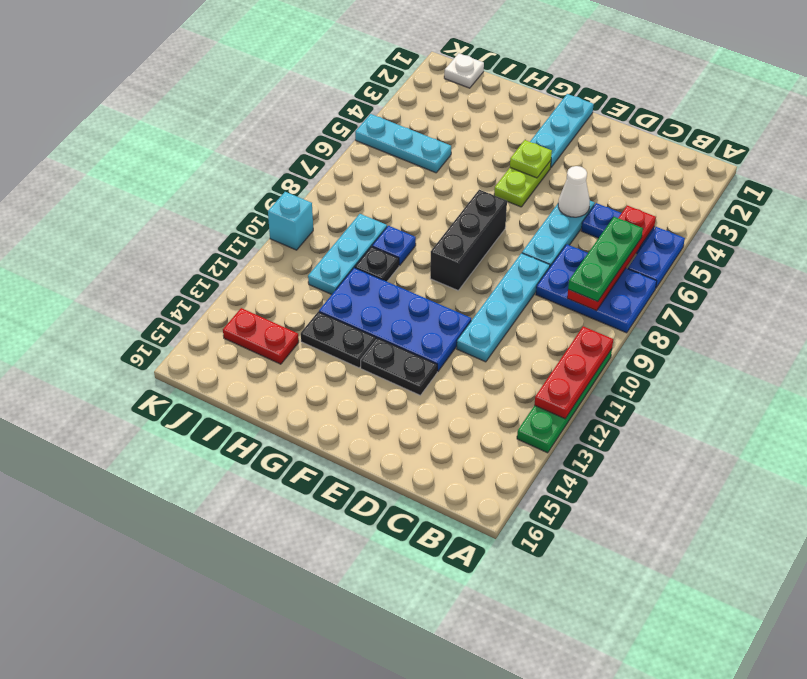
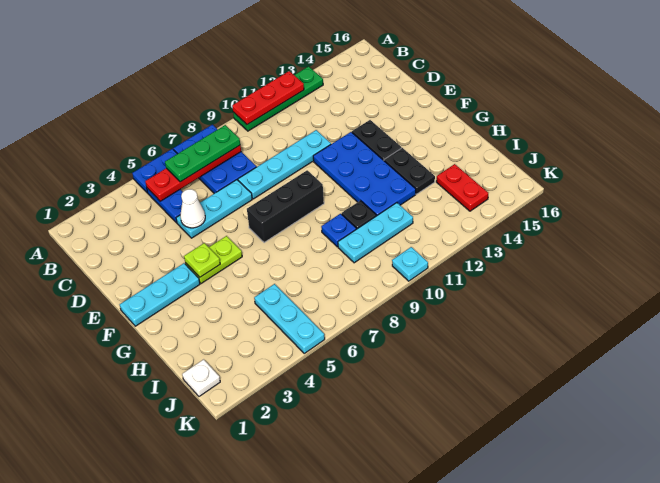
cyan brick K10 level 1 -> cyan plate K10 level 1

